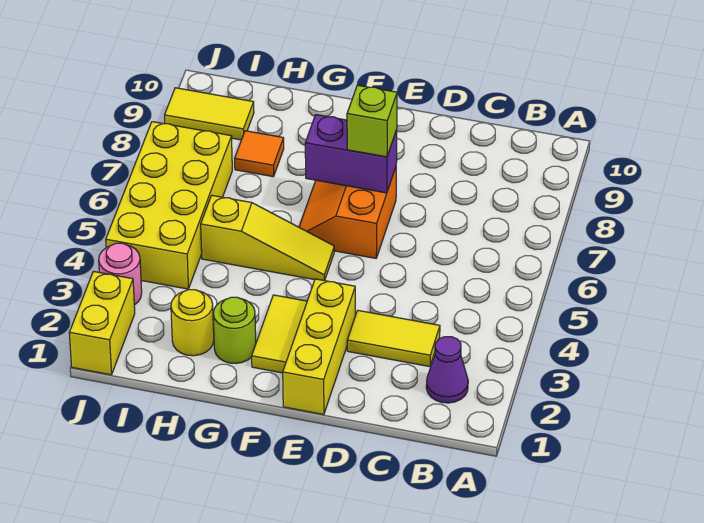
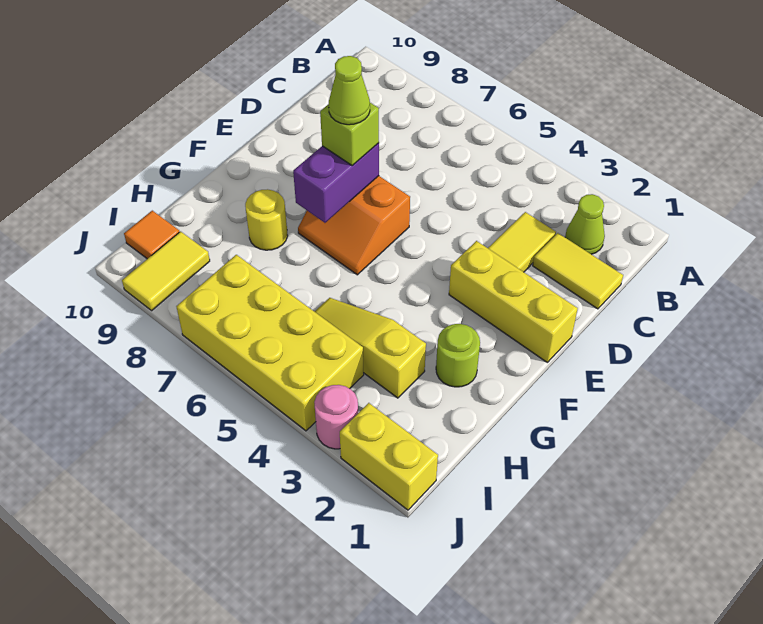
purple cone B2 level 1 -> lime cone B2 level 1
none -> lime cone E7 level 4
yellow tile F2:F3 level 1 -> yellow tile C1:C2 level 1
yellow slope F5:H5 level 1 top H -> yellow slope H3:H5 level 1 top 3
yellow round brick H2 level 1 -> yellow round brick G8 level 1
orange tile H8 level 1 -> orange tile I10 level 1

